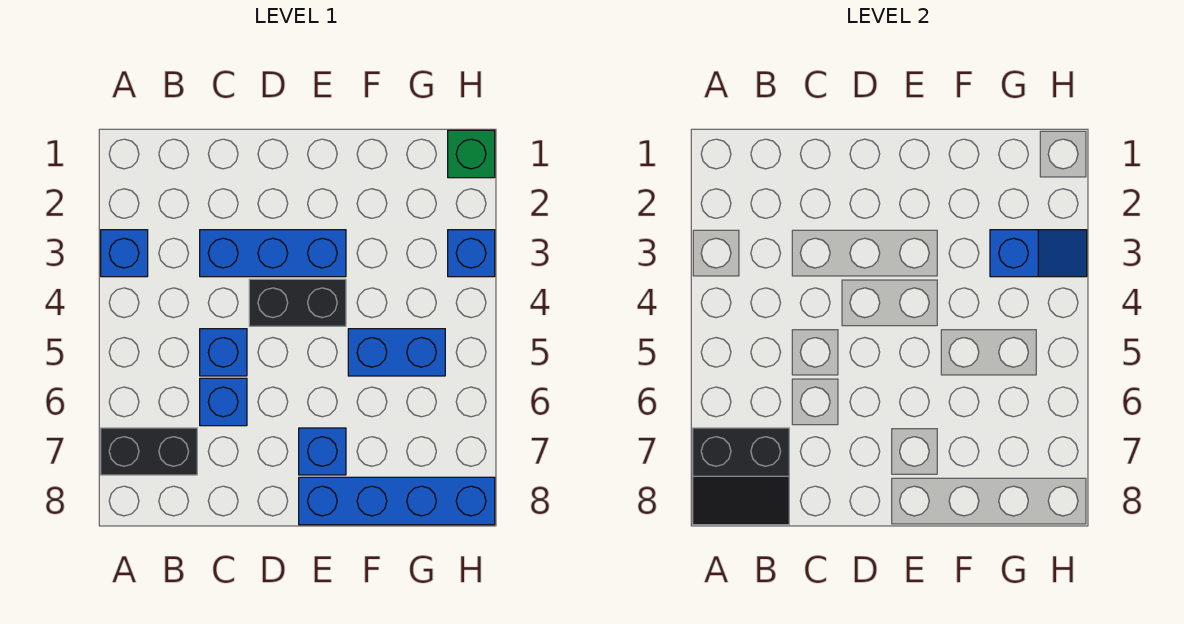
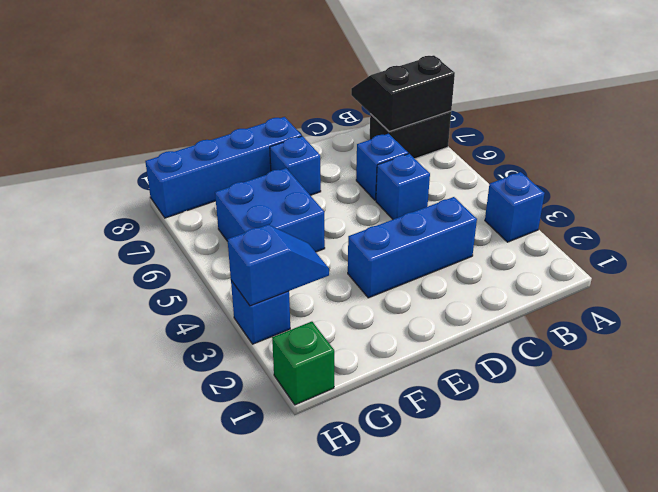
black brick D4:E4 level 1 -> none
blue brick F5:G5 level 1 -> blue brick F5:G6 level 1
blue slope G3:H3 level 2 top G -> blue slope G3:H3 level 2 top H

